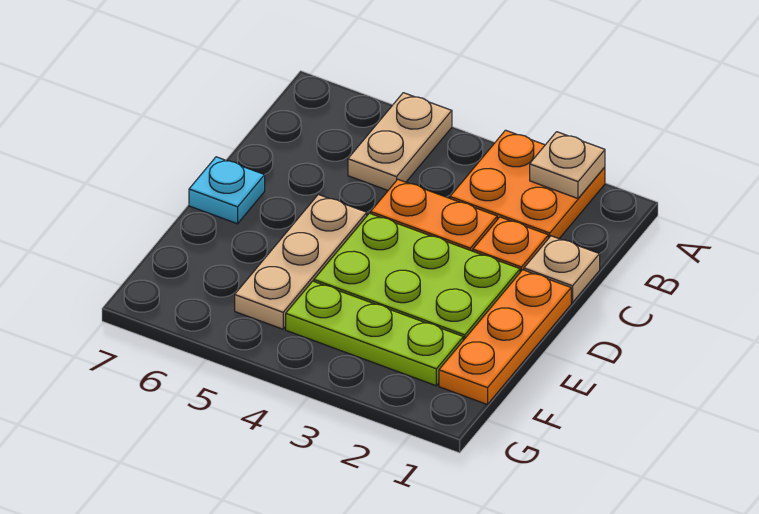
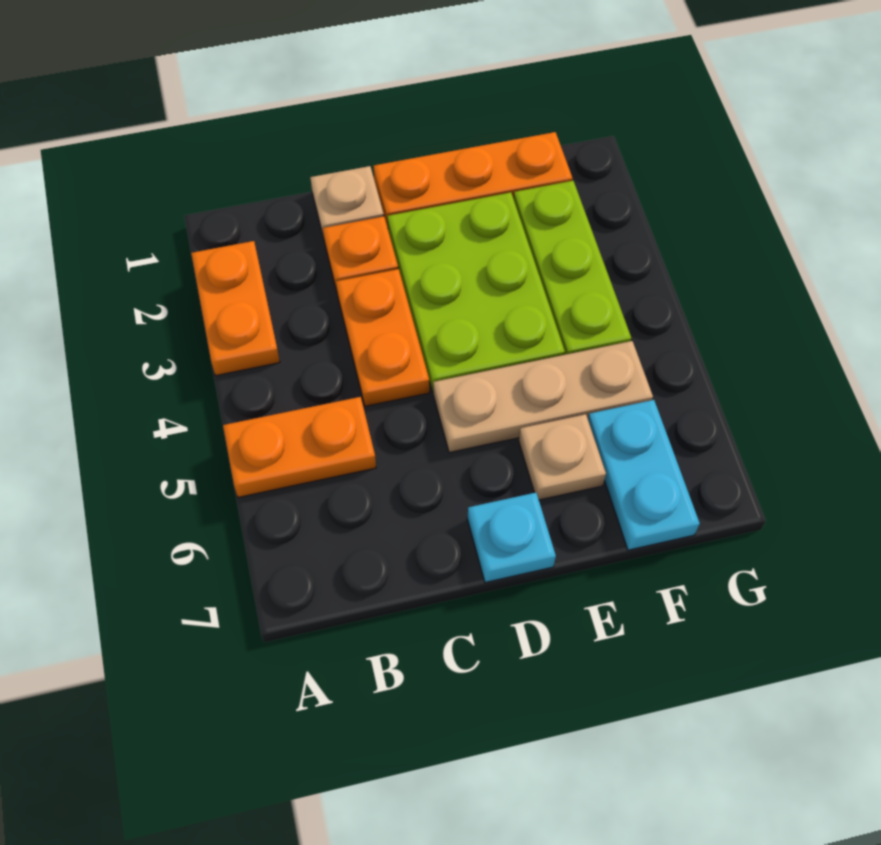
orange plate A2:B3 level 1 -> orange plate A2:A3 level 1
tan plate A2 level 2 -> tan plate E6 level 1
tan plate A5:B5 level 1 -> orange plate A5:B5 level 1
none -> cyan plate F6:F7 level 1

